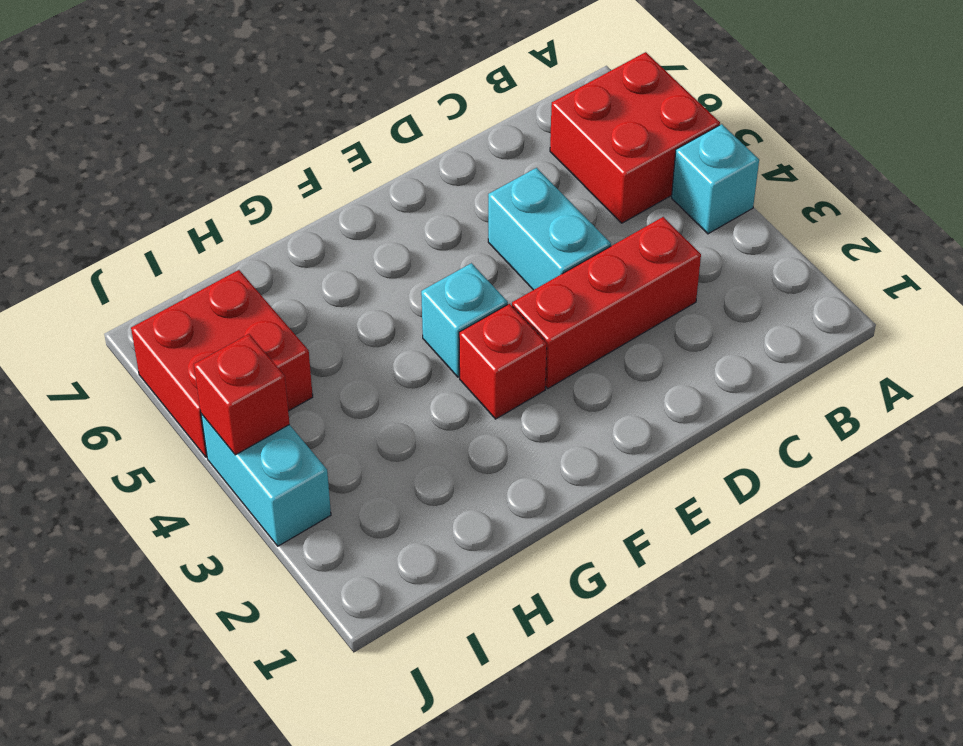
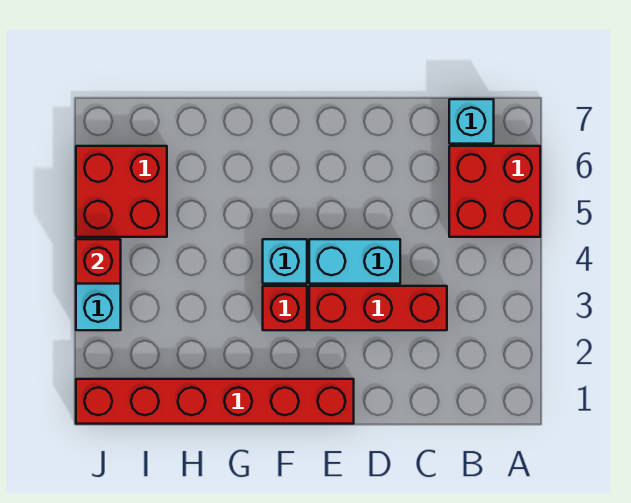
cyan brick A4 level 1 -> cyan brick B7 level 1
cyan brick D4:D5 level 1 -> cyan brick D4:E4 level 1
none -> red brick E1:J1 level 1

